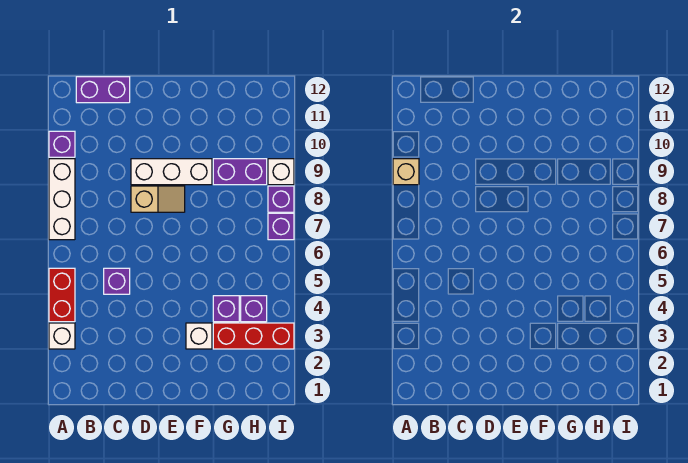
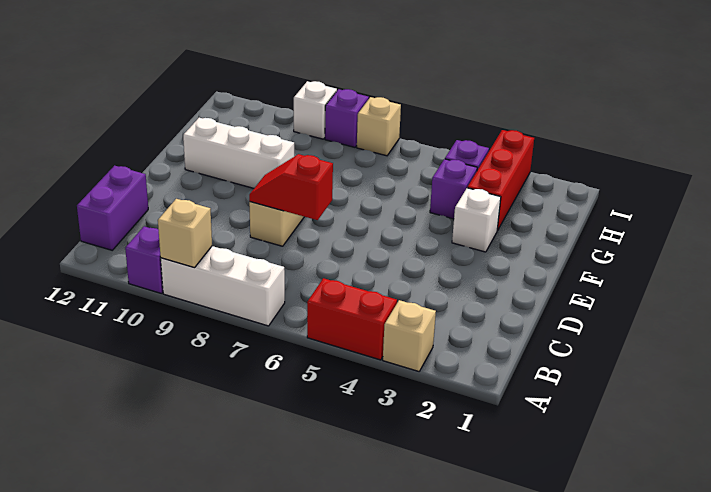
white brick A3 level 1 -> tan brick A3 level 1
purple brick C5 level 1 -> none
none -> red slope D7:D8 level 2 top 7
white brick D9:F9 level 1 -> white brick F9:F11 level 1
purple brick G9:H9 level 1 -> none
purple brick I7 level 1 -> tan brick I7 level 1

